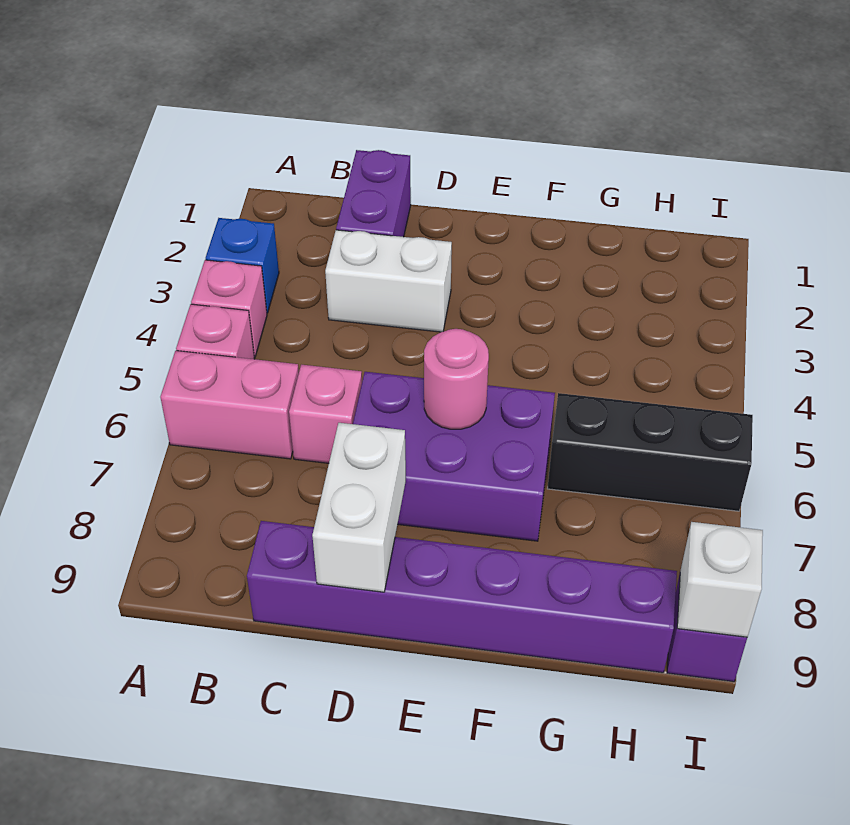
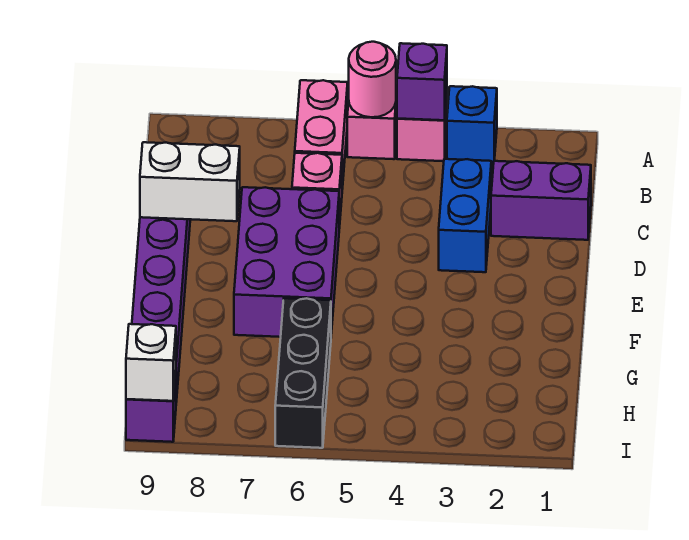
none -> purple brick A4 level 2
white brick C3:D3 level 1 -> blue brick C3:D3 level 1
pink round brick E6 level 2 -> pink round brick A5 level 2

